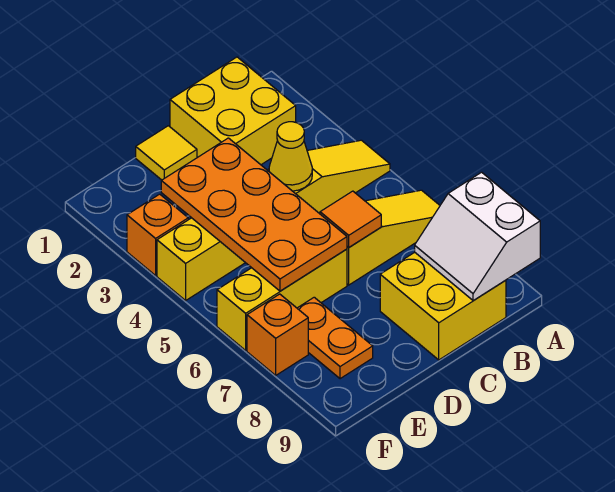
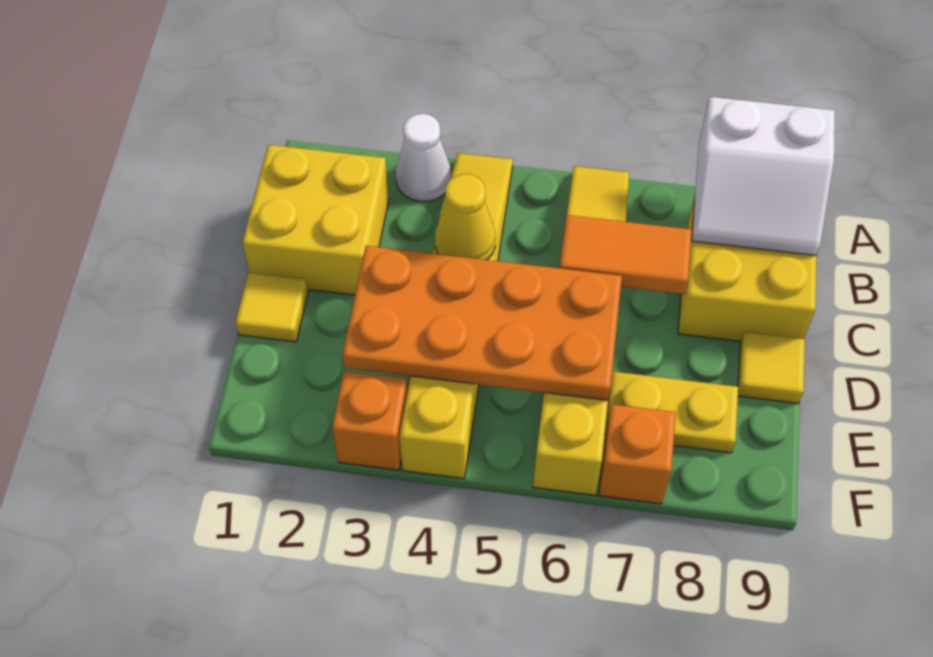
none -> white cone A3 level 1
orange tile C6 level 2 -> orange tile C6:C7 level 2
none -> yellow tile D9 level 1
orange plate E7:E8 level 1 -> yellow plate E7:E8 level 1

